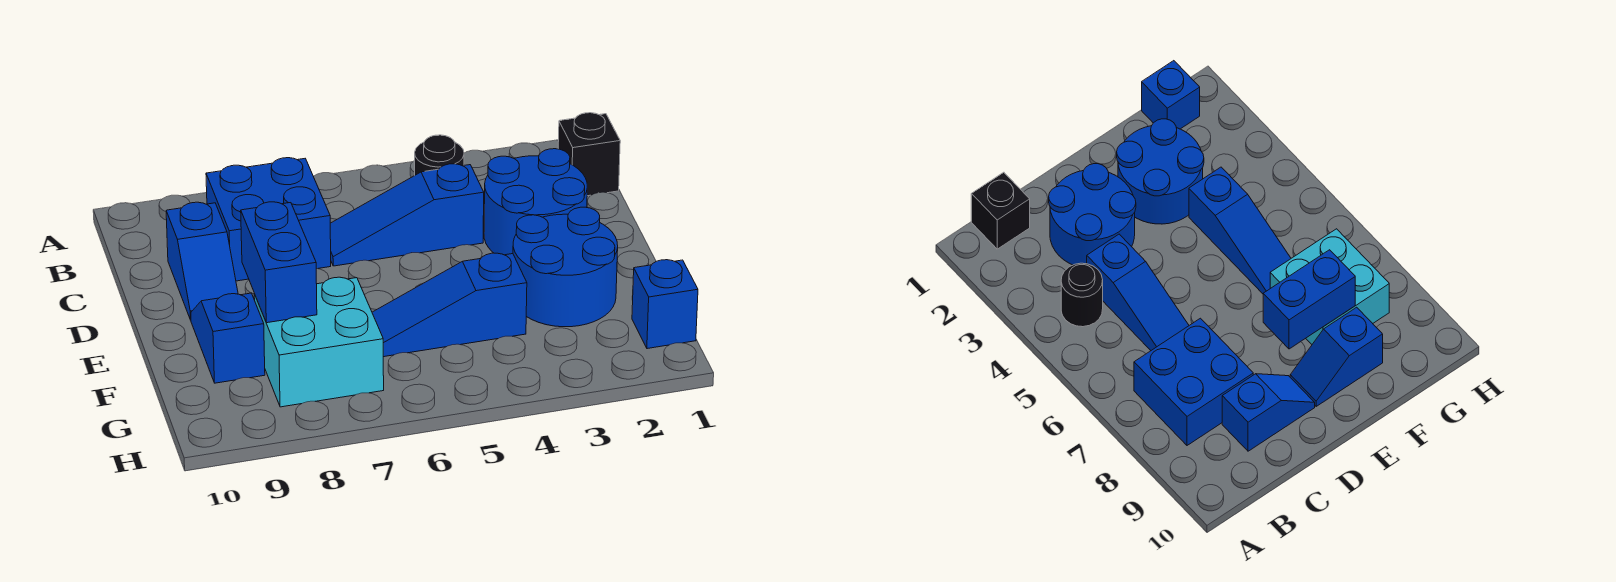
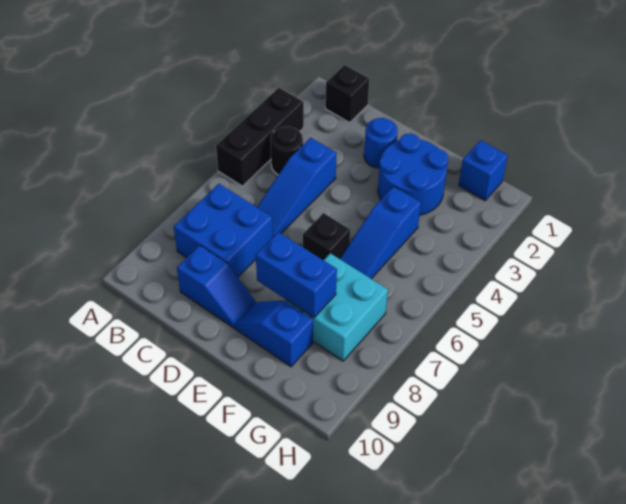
none -> black brick A3:A5 level 1
blue round brick C2:D3 level 1 -> blue round brick D2 level 1
none -> black brick E6 level 1

